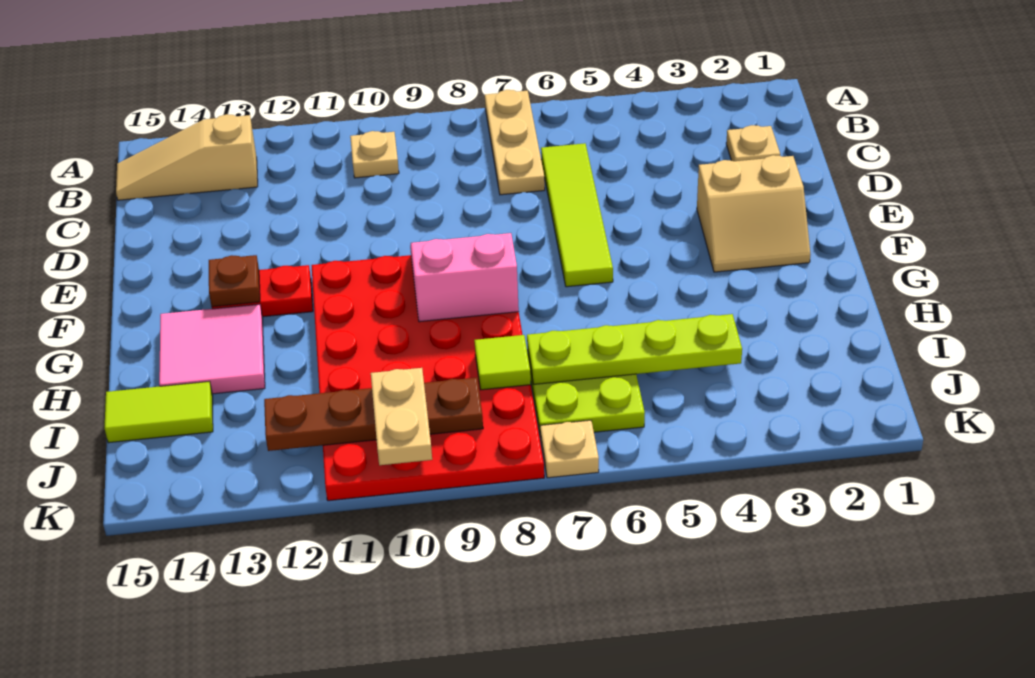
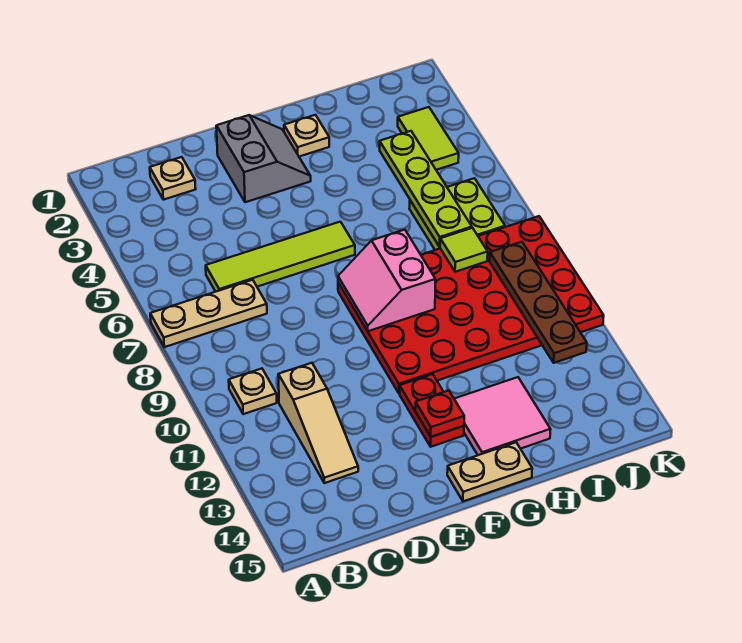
tan slope B13:B15 level 1 top 13 -> tan slope C11:C13 level 1 top 11
tan slope E2:F3 level 1 top E -> grey slope E2:F3 level 1 top E
brown plate F13 level 2 -> red plate F13 level 2
lime tile I14:I15 level 1 -> lime tile J3:J4 level 1
tan plate J10:K10 level 3 -> tan plate F15:G15 level 1
tan plate K7 level 1 -> tan plate G2 level 1

